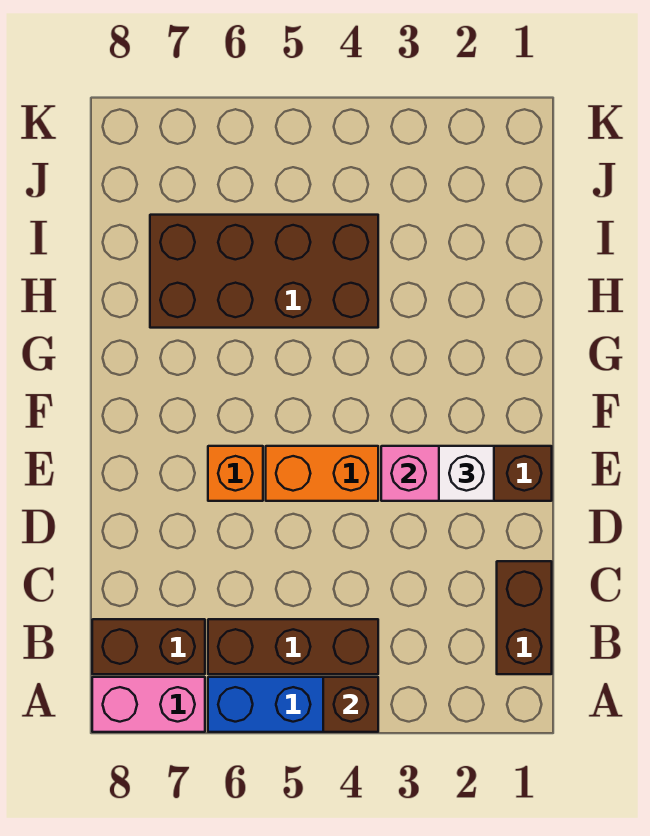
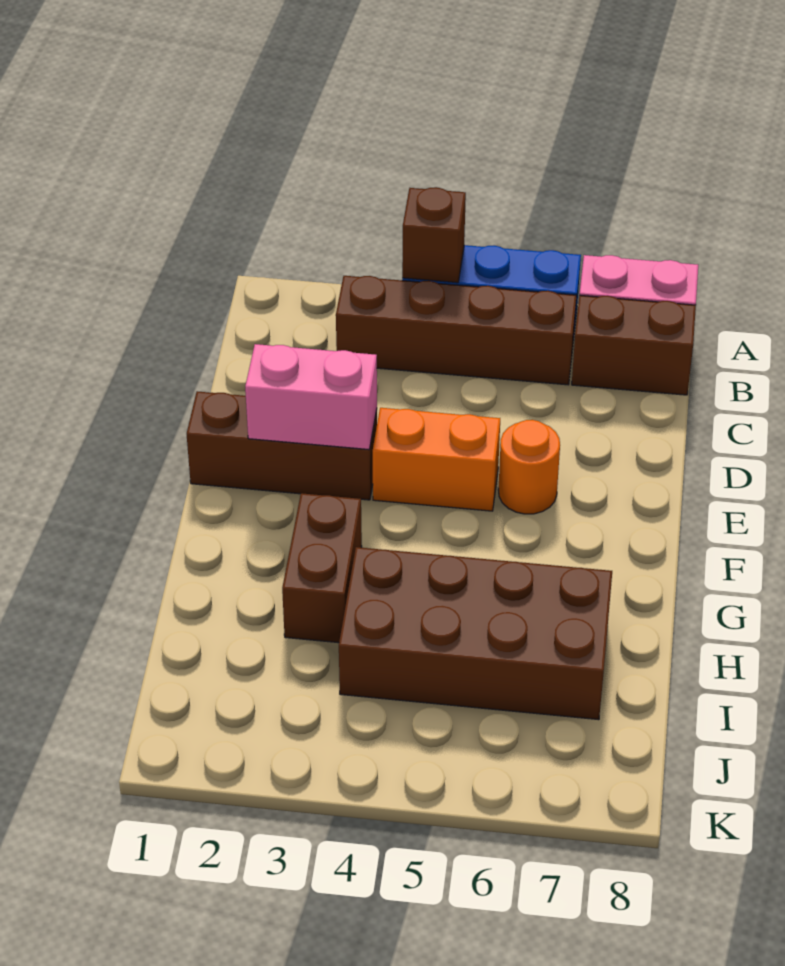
brown brick B1:C1 level 1 -> brown brick G3:H3 level 1
brown brick B4:B6 level 1 -> brown brick B3:B6 level 1
white brick E2 level 3 -> none
orange brick E6 level 1 -> orange round brick E6 level 1

